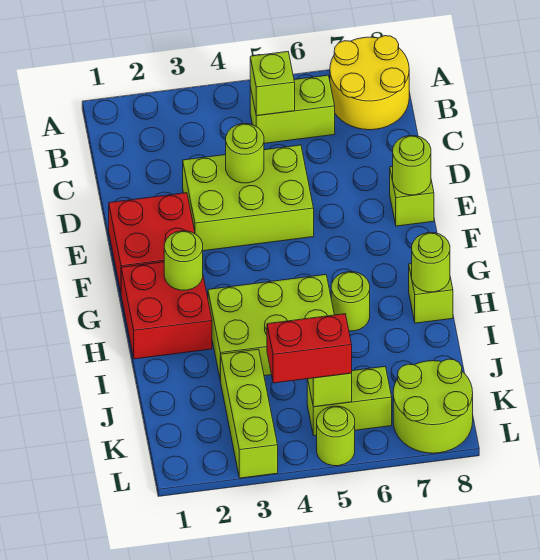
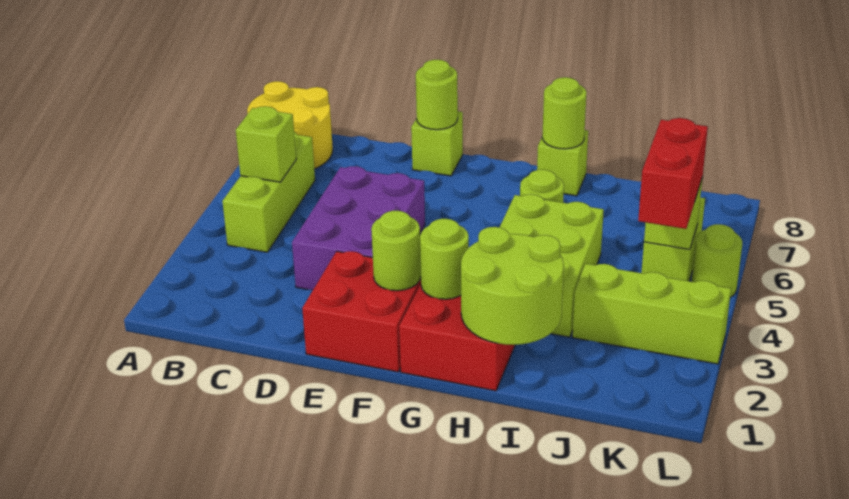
lime brick B5:B6 level 1 -> lime brick B4:B6 level 1
lime brick D3:E5 level 1 -> purple brick D3:E5 level 1
lime round brick D4 level 2 -> lime round brick F2 level 2
lime round brick K7:L8 level 1 -> lime round brick H1:I2 level 2

